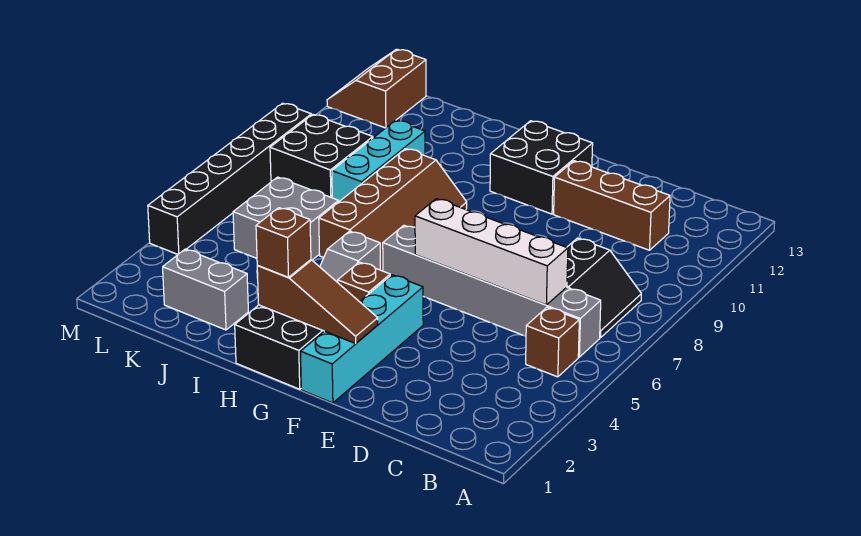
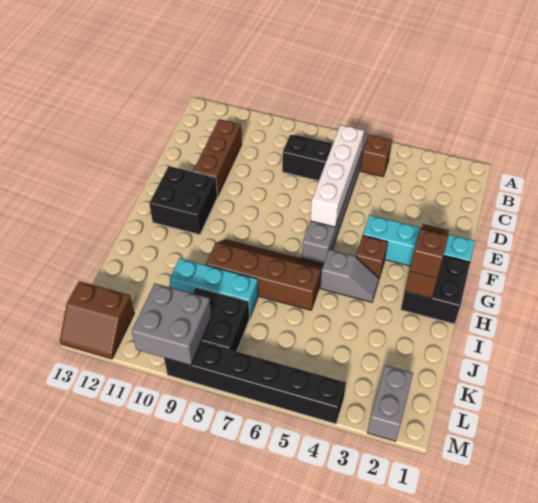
grey brick J2:K2 level 1 -> grey brick L2:M2 level 1
grey brick J5:K6 level 1 -> grey brick L9:M10 level 2

